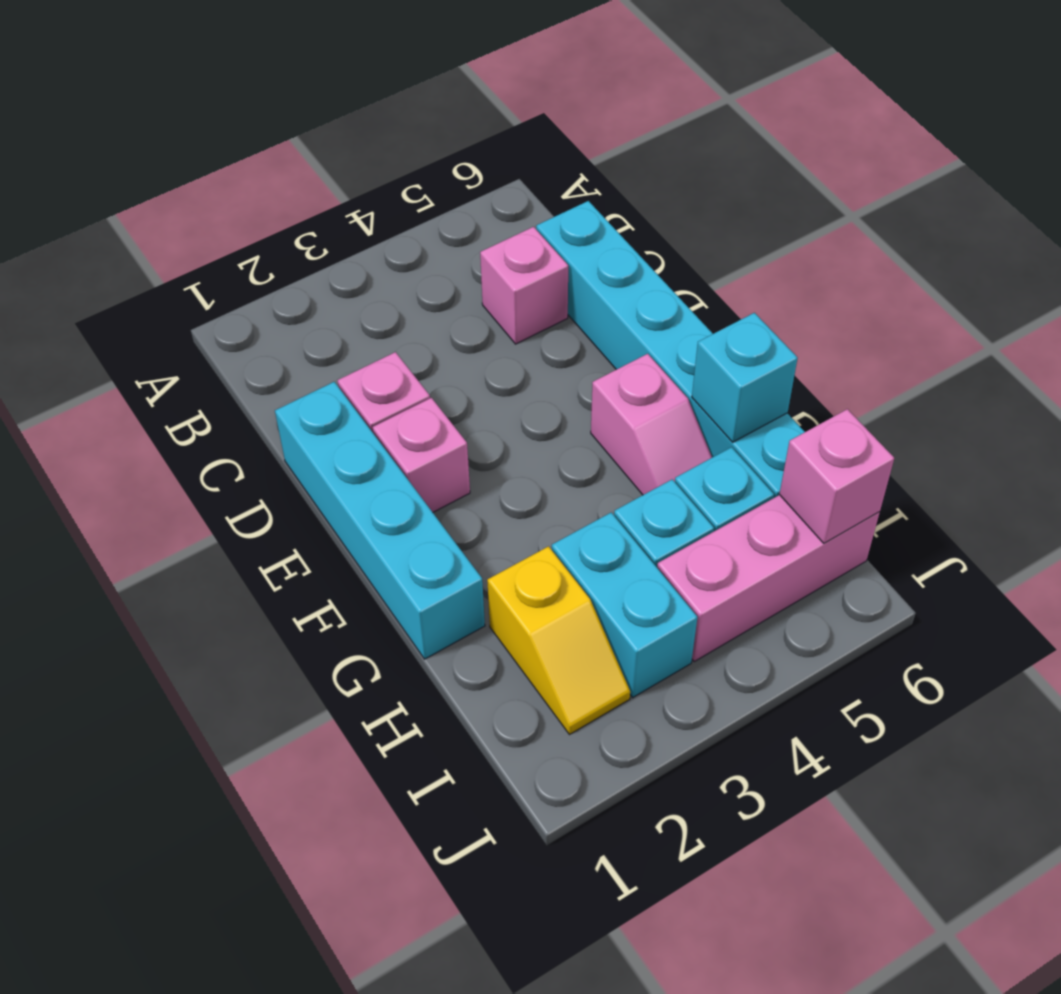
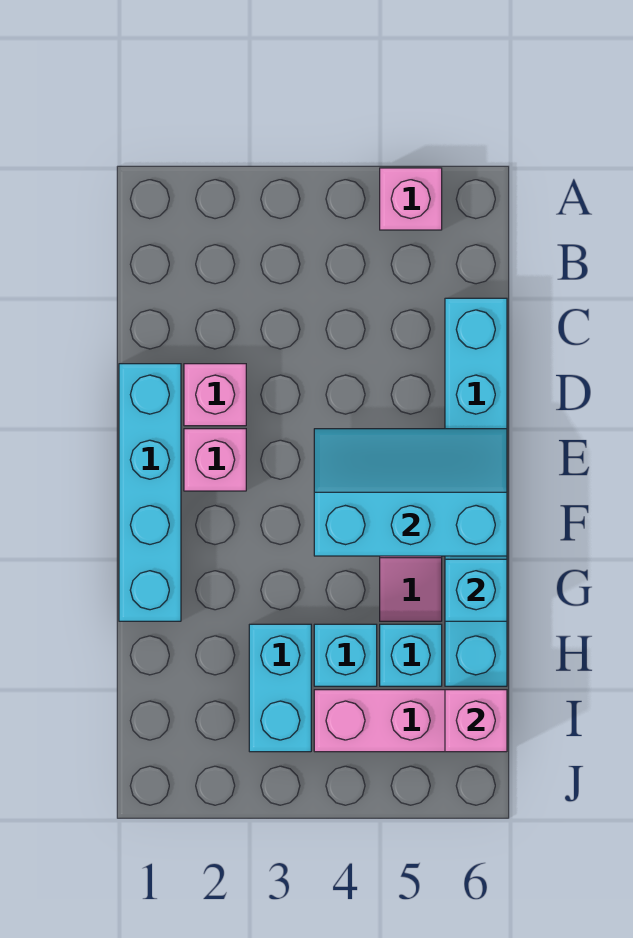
pink brick C5 level 1 -> pink brick A5 level 1
none -> cyan slope E4:F6 level 2 top F
yellow slope H2:I2 level 1 top H -> none

